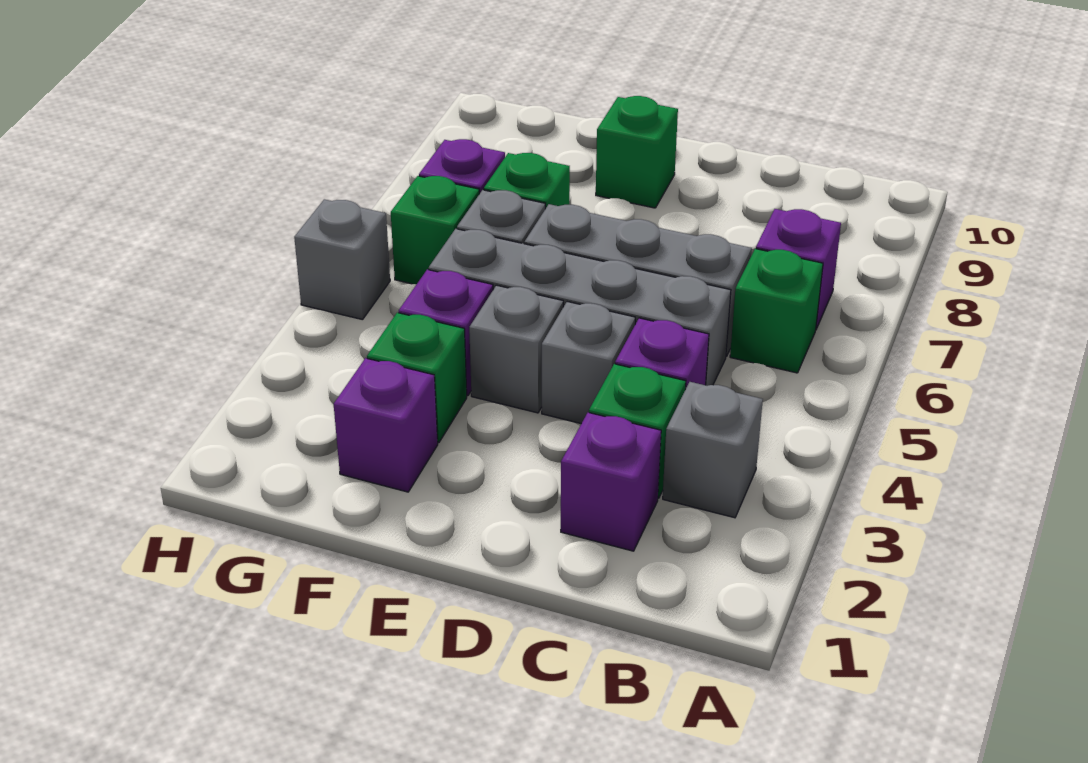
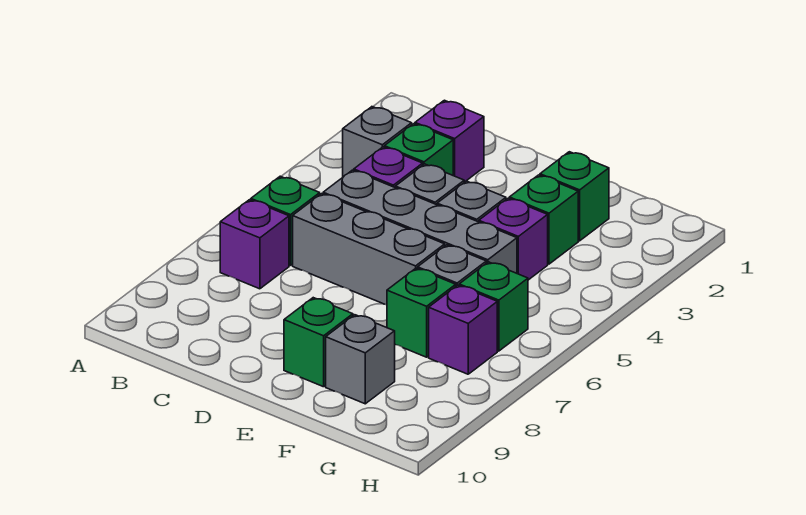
purple brick F2 level 1 -> green brick F2 level 1
grey brick H5 level 1 -> grey brick F9 level 1

